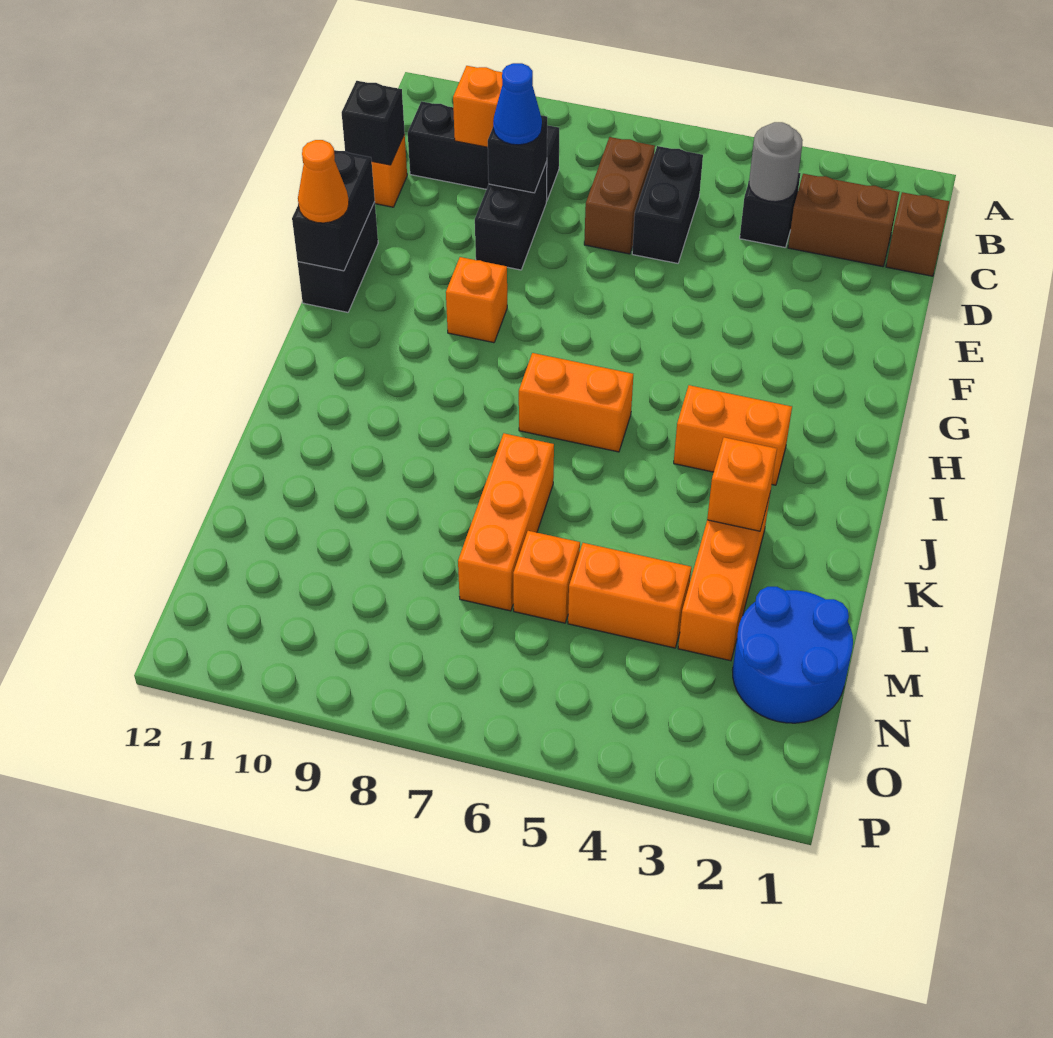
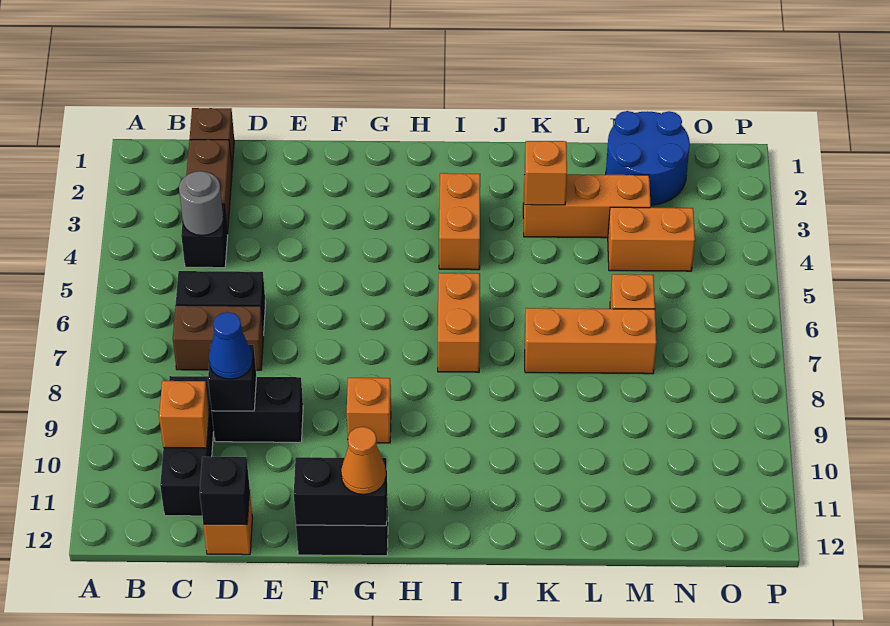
orange brick M4:M5 level 1 -> orange brick M4:N4 level 1

